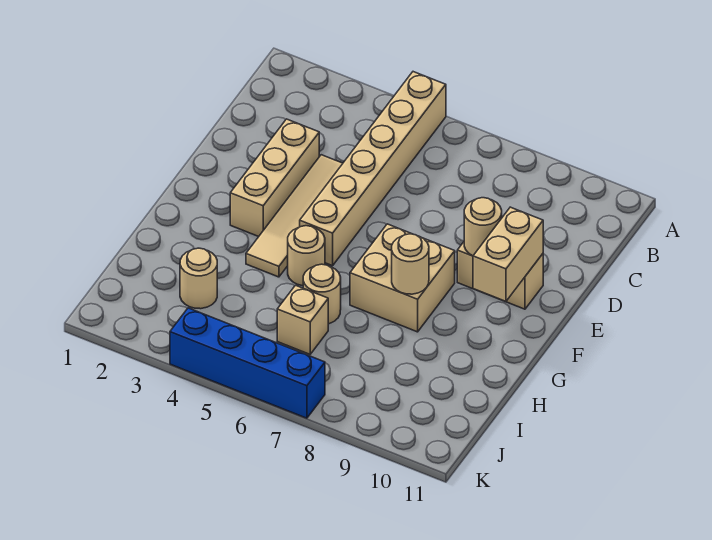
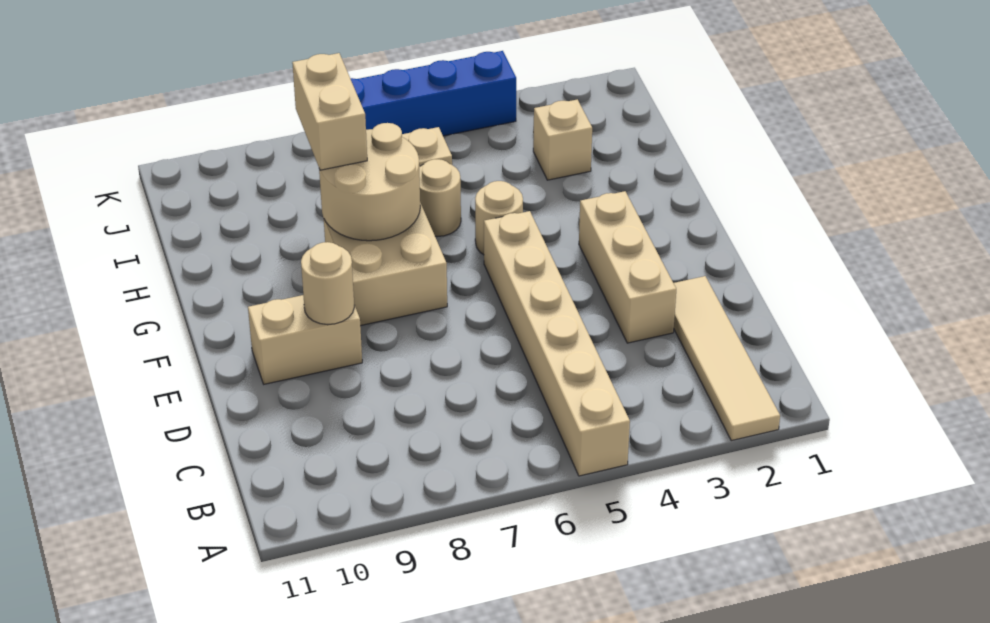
tan tile D4:G4 level 1 -> tan tile A2:D2 level 1
tan brick E10:F10 level 2 -> tan brick H8:I8 level 3
tan round brick G8 level 2 -> tan round brick G7:H8 level 2
tan round brick I3 level 1 -> tan brick I3 level 1

